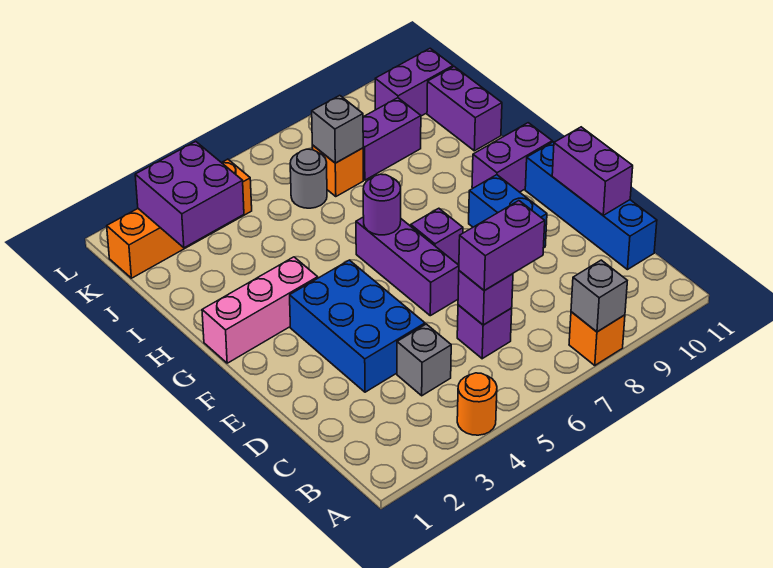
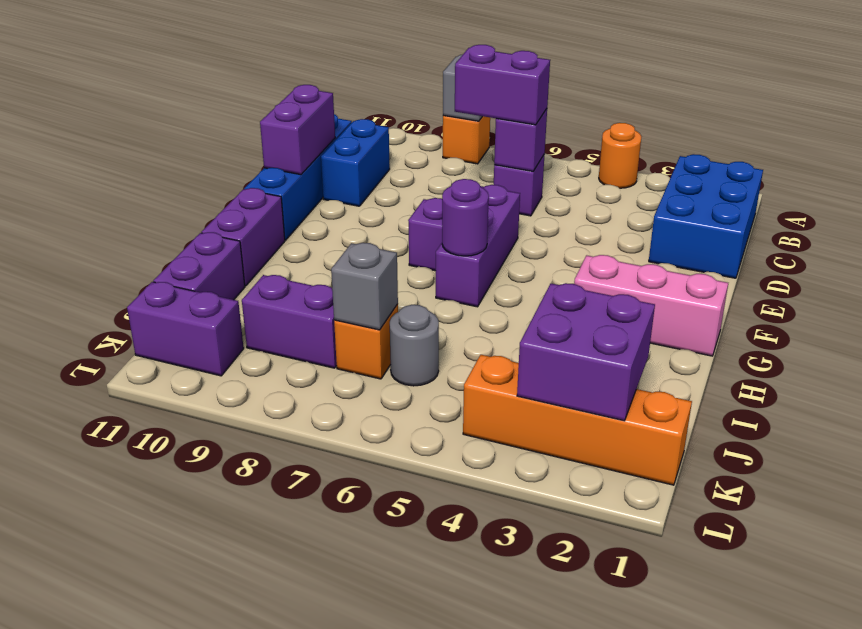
grey brick C4 level 1 -> none
blue brick D3:F4 level 1 -> blue brick B1:D2 level 1
blue brick E9:F9 level 1 -> blue brick C10:D10 level 1
purple brick G10:G11 level 1 -> purple brick G11:H11 level 1

